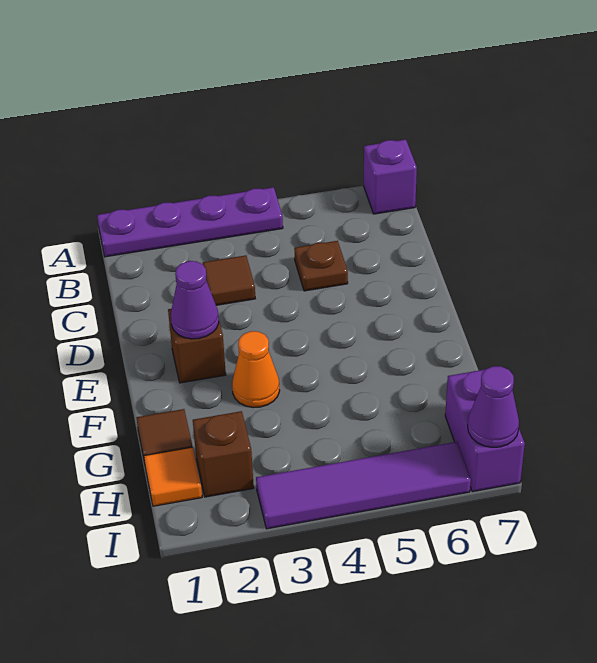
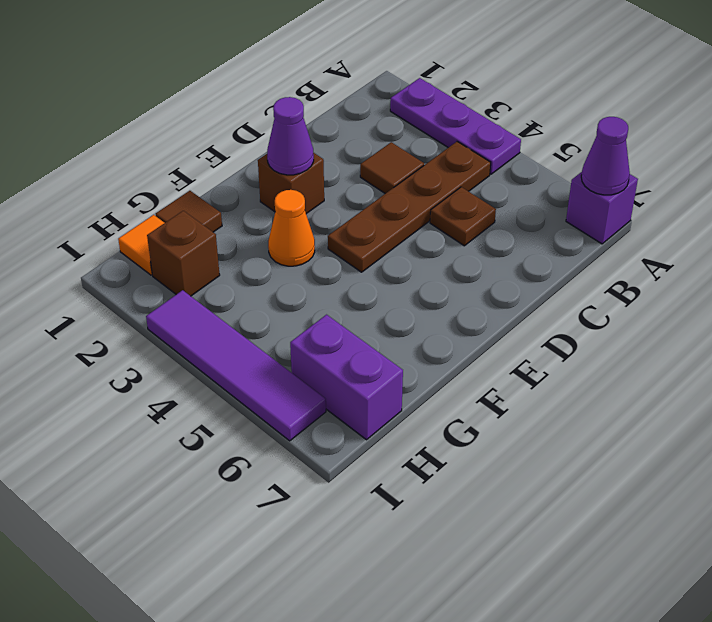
purple plate A1:A4 level 1 -> purple plate A2:A4 level 1
none -> brown plate B4:E4 level 1
purple brick H7:I7 level 1 -> purple brick H6:H7 level 1
purple cone I7 level 2 -> purple cone A7 level 2

